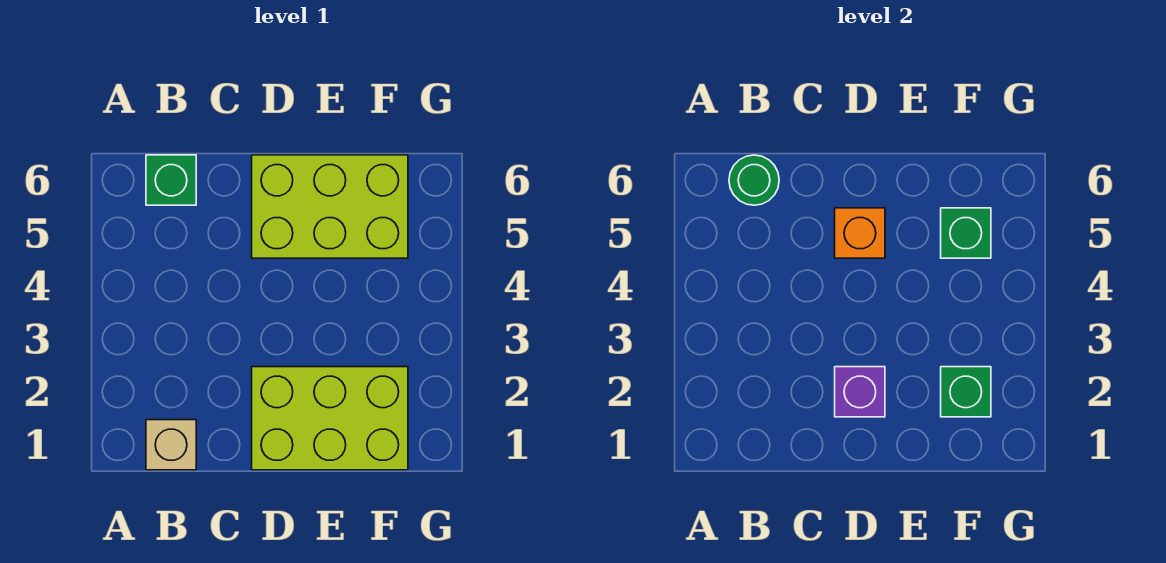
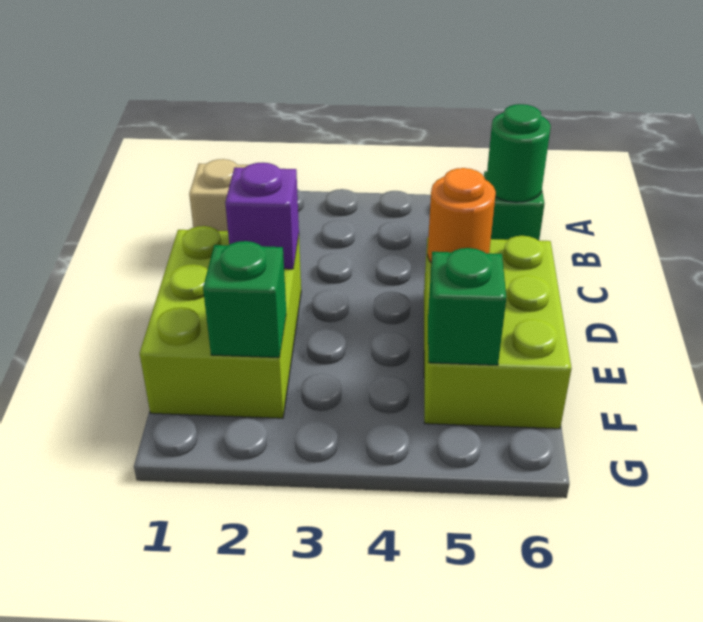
orange brick D5 level 2 -> orange round brick D5 level 2

